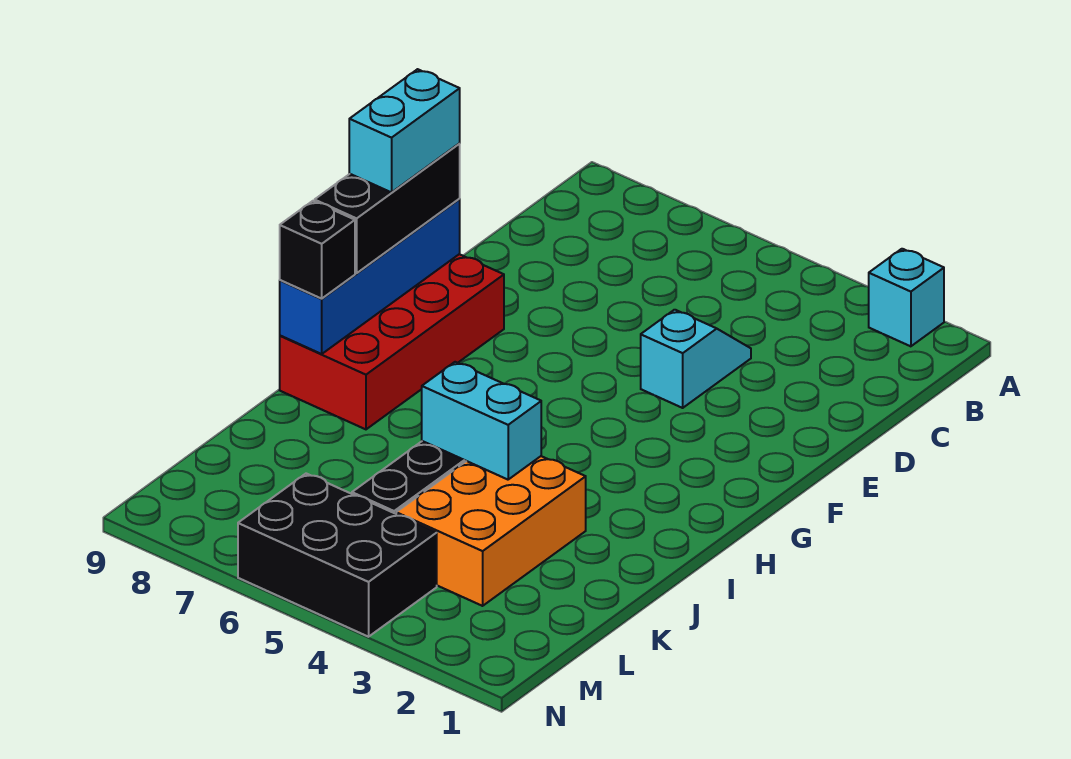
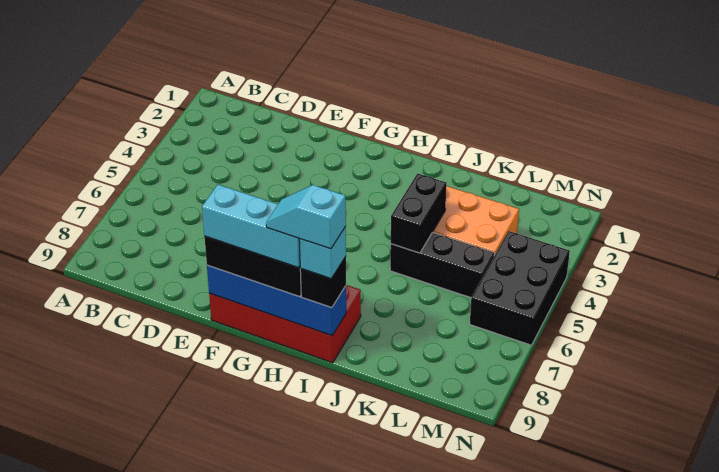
cyan brick A2 level 1 -> cyan brick I9 level 4
cyan slope D4:E4 level 1 top E -> cyan slope H9:I9 level 5 top I
cyan brick F9:G9 level 4 -> cyan brick F9:H9 level 4
cyan brick J4:J5 level 2 -> black brick J4:J5 level 2

